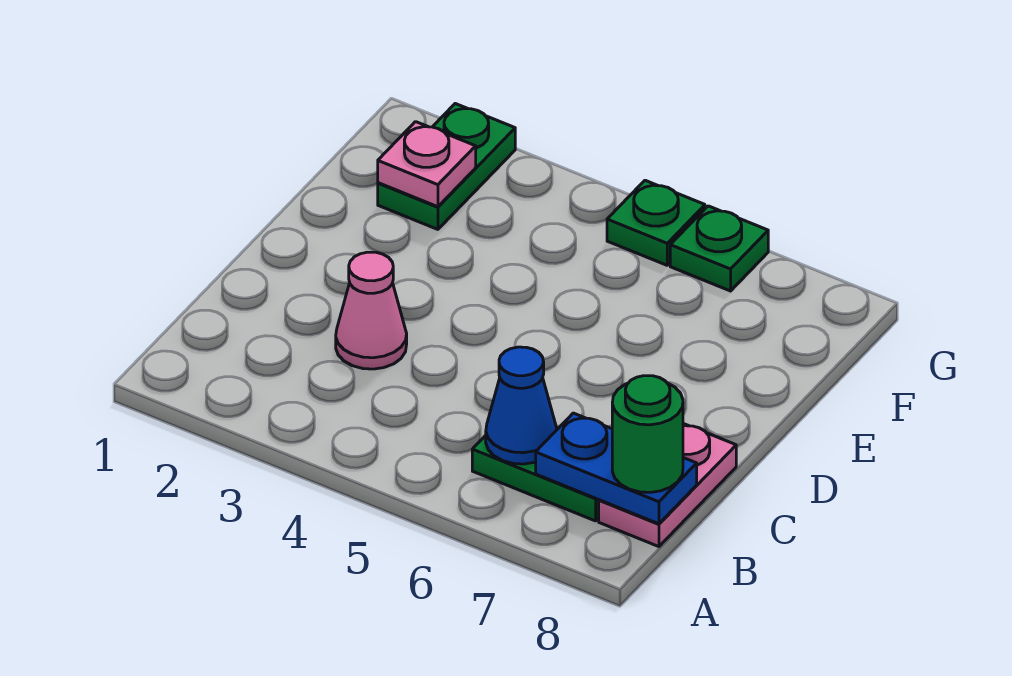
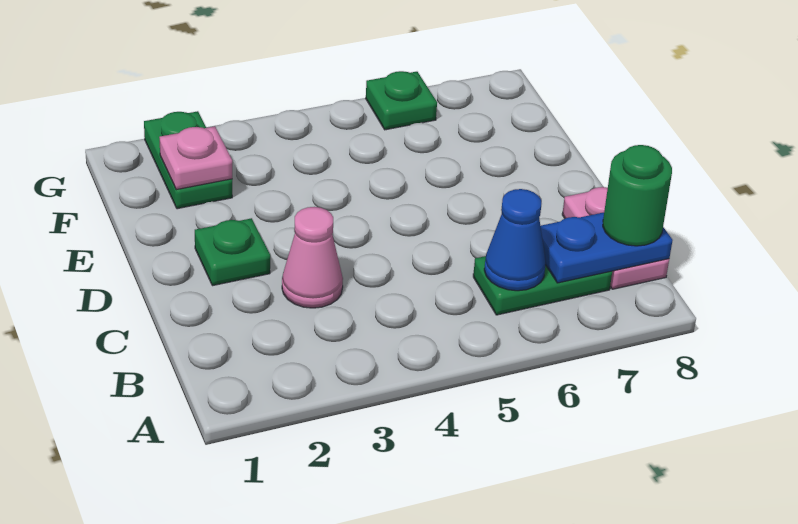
green plate G5 level 1 -> green plate D2 level 1

